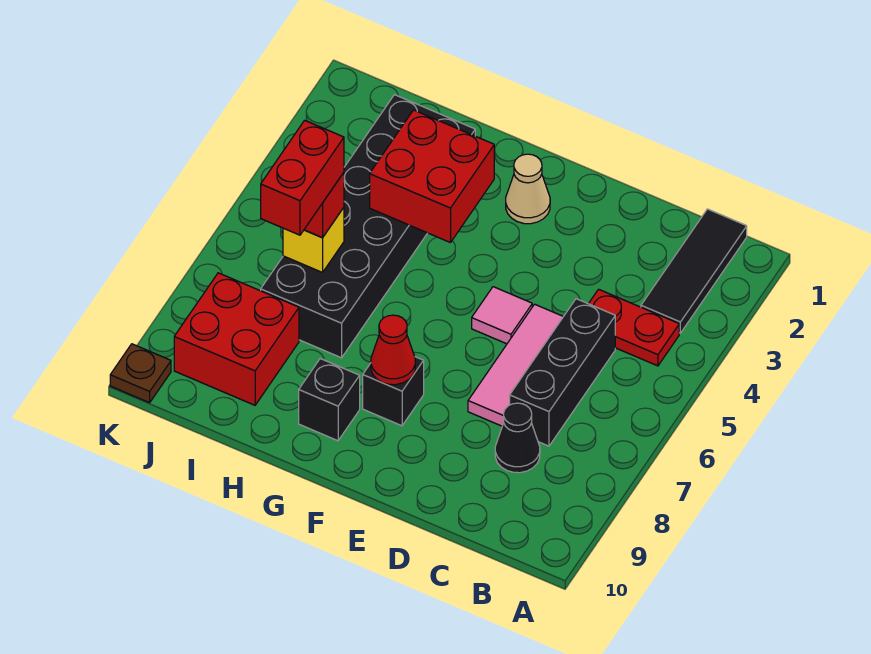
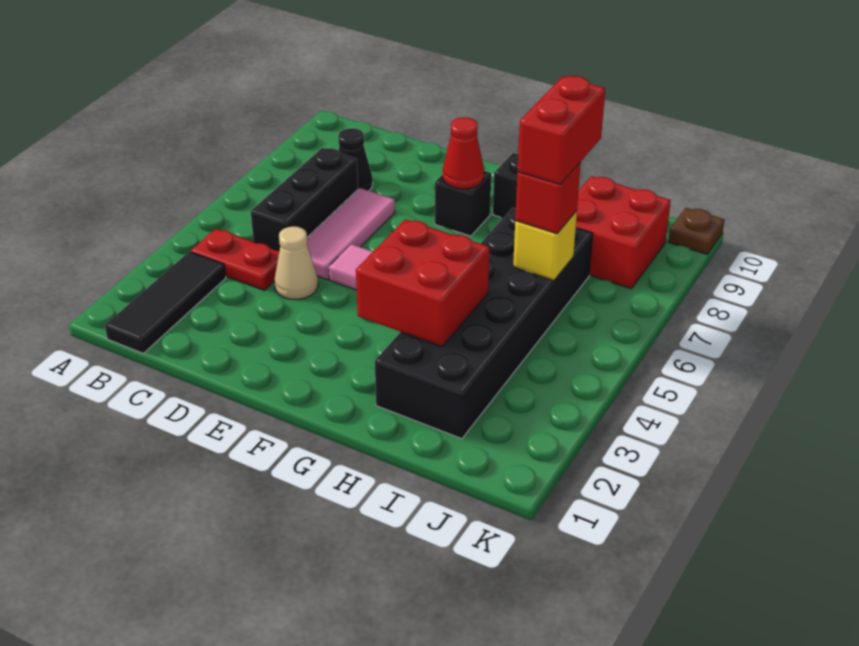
tan cone F2 level 1 -> tan cone D4 level 1

